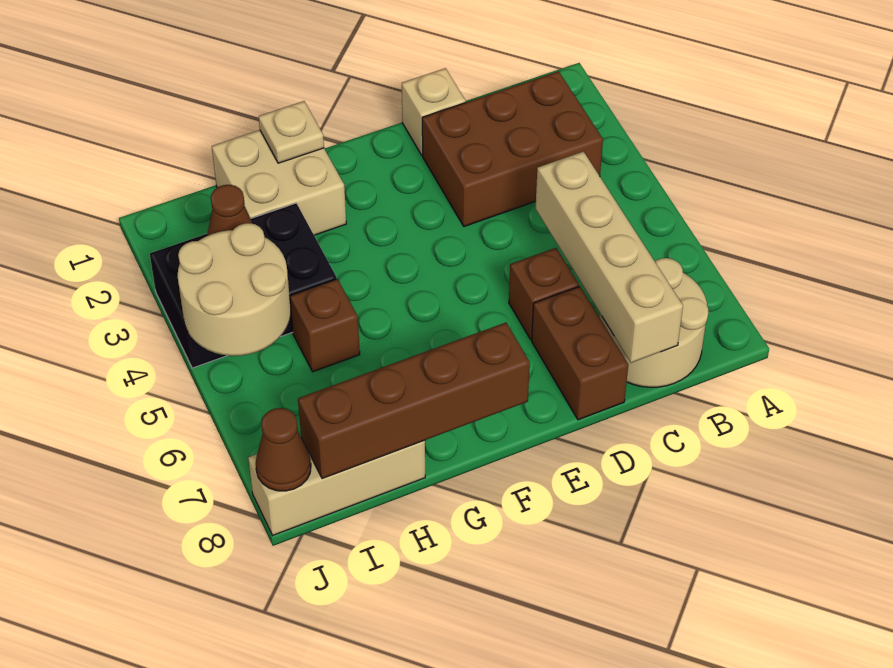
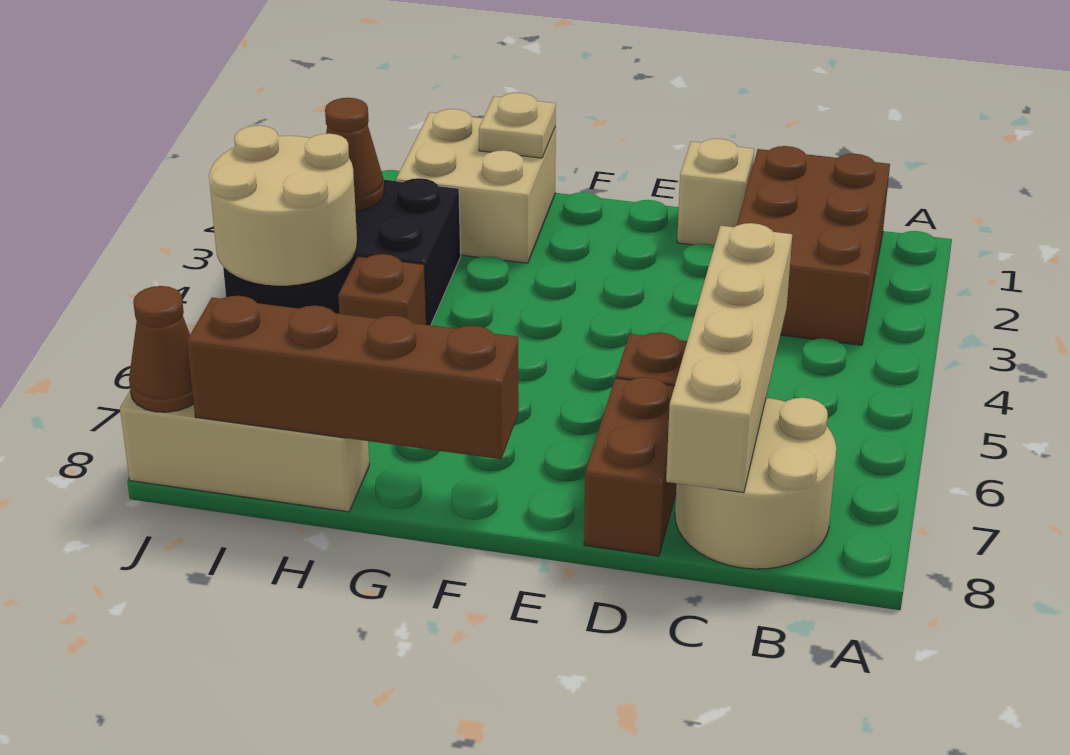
brown brick B2:D3 level 1 -> brown brick B1:C3 level 1

